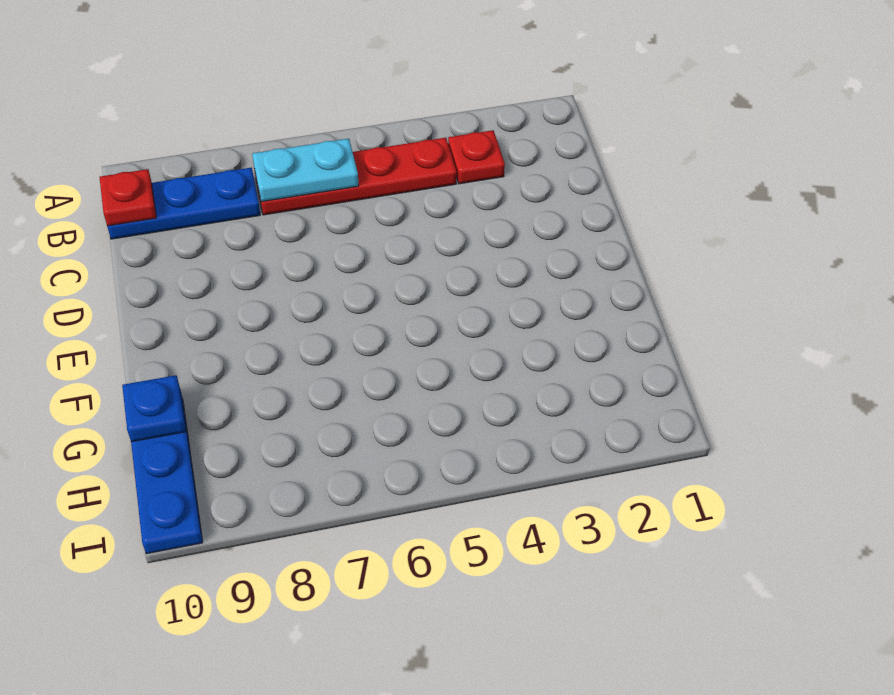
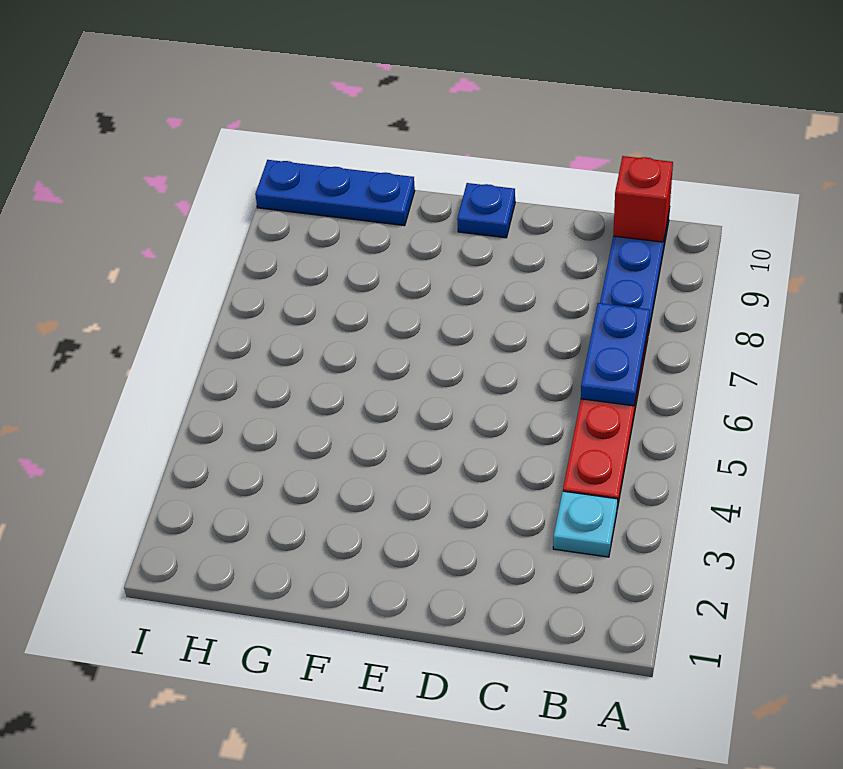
red plate B3 level 1 -> cyan plate B3 level 1
cyan plate B6:B7 level 2 -> blue plate B6:B7 level 2
red plate B10 level 2 -> red brick B10 level 2
blue plate G10 level 2 -> blue plate E10 level 1

